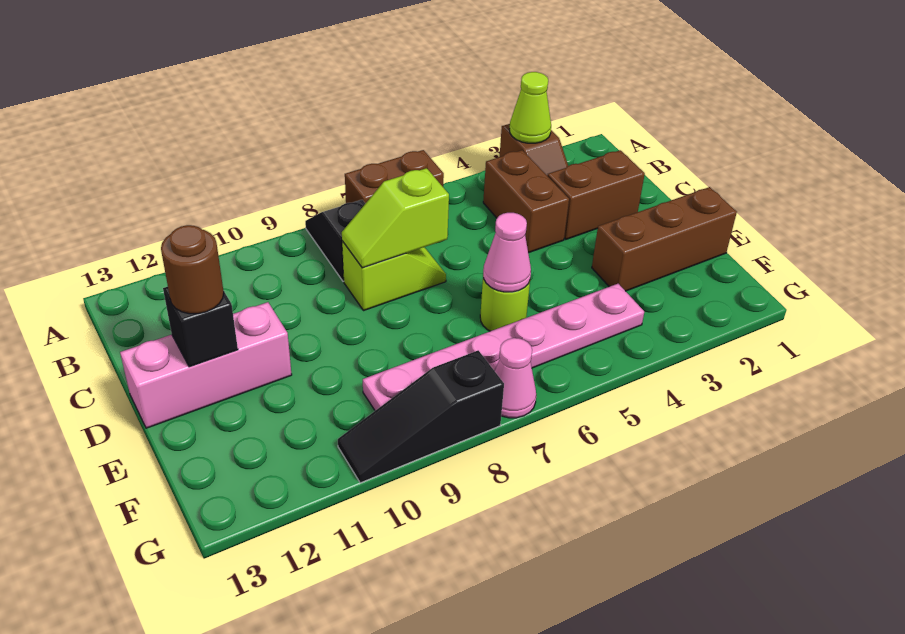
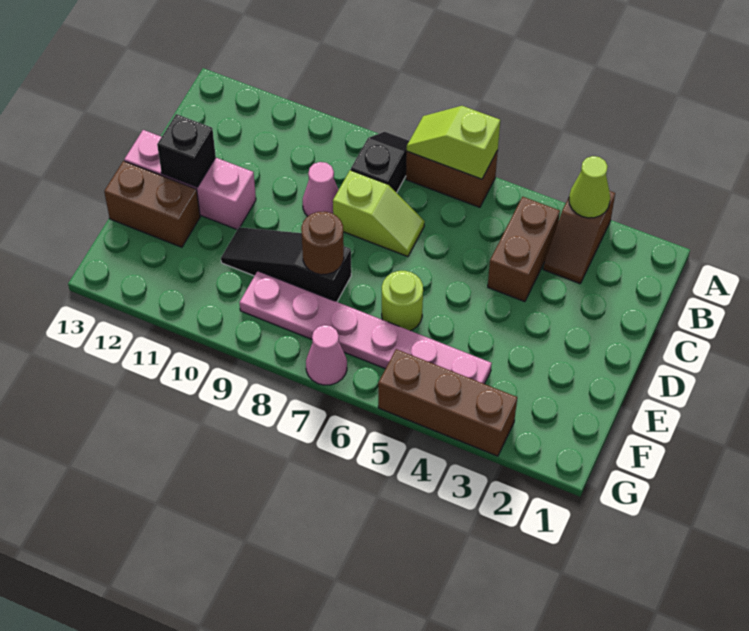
brown brick C2:C3 level 1 -> brown brick E12:E13 level 1
lime slope C7:C8 level 2 top 7 -> lime slope A6:A7 level 2 top 6
brown round brick D12 level 3 -> brown round brick E8 level 2
brown brick E1:E3 level 1 -> brown brick G3:G5 level 1
pink cone E6 level 2 -> pink cone C9 level 1
black slope G8:G10 level 1 top 8 -> black slope E8:E10 level 1 top 8

